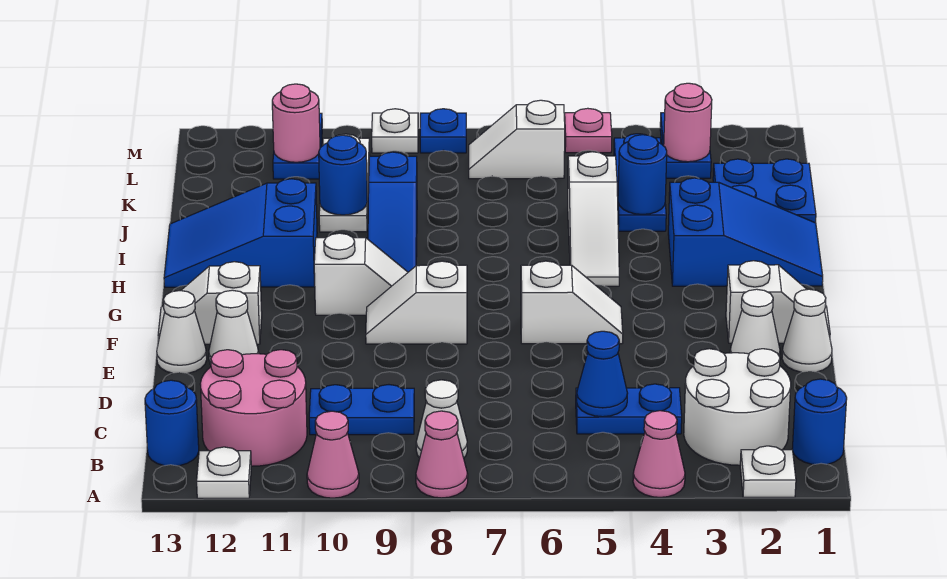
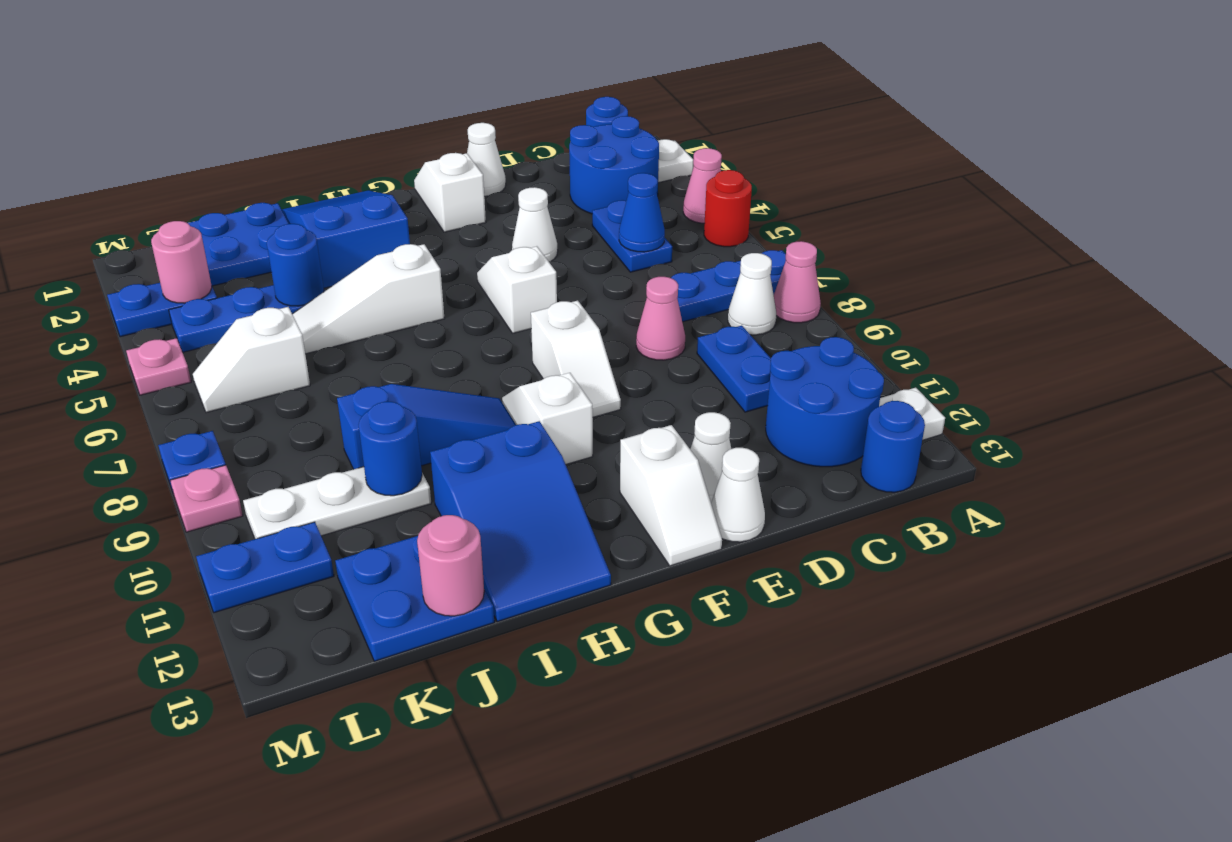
none -> red round brick A5 level 1
none -> blue plate A7:C7 level 1
pink cone A10 level 1 -> pink cone D8 level 1
white round brick B2:C3 level 1 -> blue round brick B2:C3 level 1
pink round brick B11:C12 level 1 -> blue round brick B11:C12 level 1
white cone E2 level 1 -> white cone E4 level 1
white slope H5:J5 level 1 top J -> white slope H5:J5 level 1 top H
none -> blue plate J12:K13 level 1
white slope L6:L7 level 1 top 6 -> white slope K6:L6 level 1 top K
pink round brick L11 level 2 -> pink round brick J13 level 2
white plate M9 level 1 -> pink plate M9 level 1

